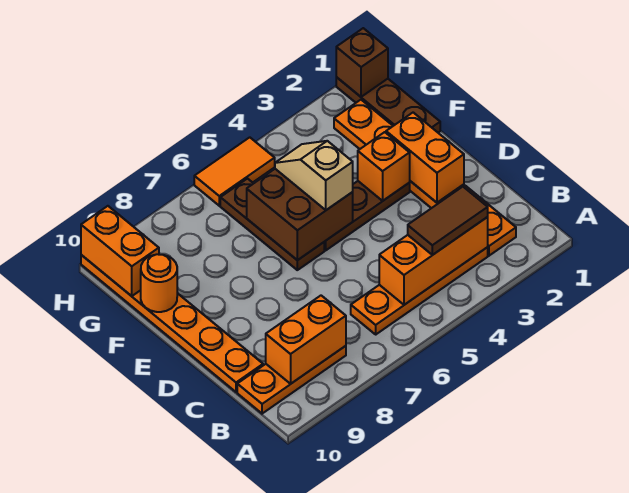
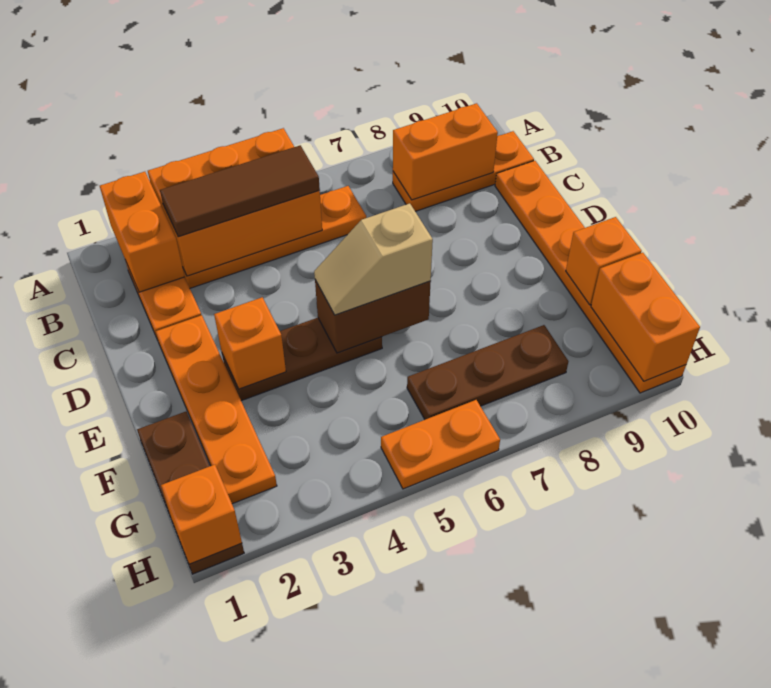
orange brick B3:B5 level 2 -> orange brick A3:B5 level 2
brown tile B3:B4 level 3 -> brown tile B3:B5 level 3
orange brick D2:E2 level 2 -> orange brick A2:B2 level 2
brown brick E5:F6 level 2 -> brown brick E5:E6 level 2
tan slope E5:F5 level 3 top E -> tan slope E5:E6 level 3 top 6
brown plate E6:G6 level 1 -> brown plate G6:G8 level 1
orange round brick F10 level 2 -> orange brick F10 level 2
brown brick H1 level 2 -> orange brick H1 level 2
orange tile H5:H6 level 1 -> orange plate H5:H6 level 1

